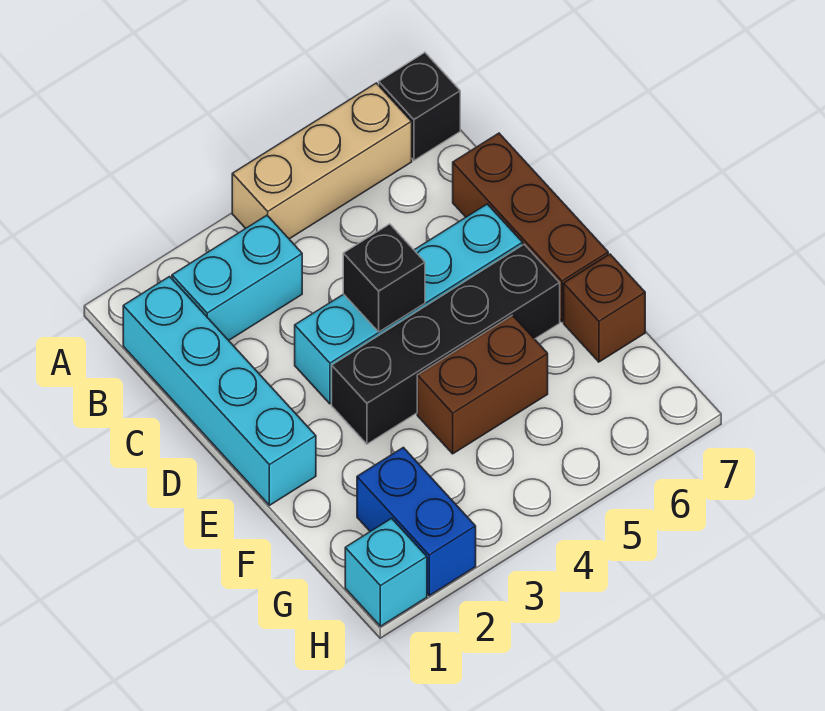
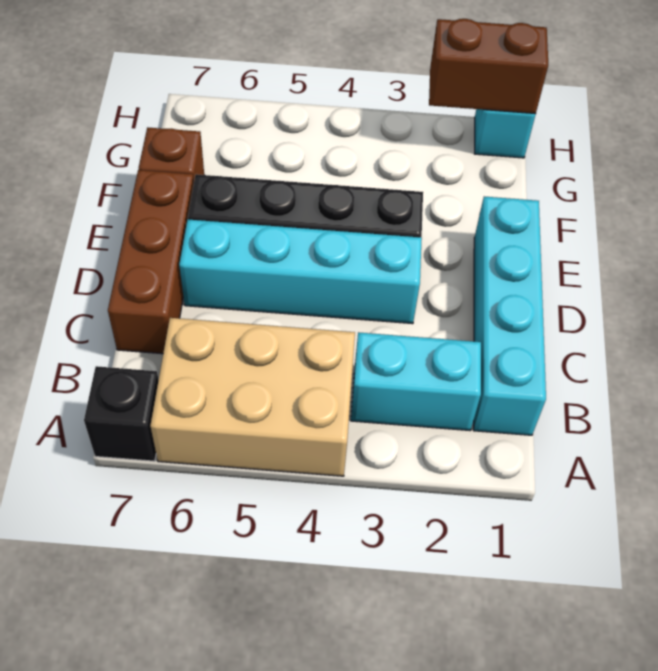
tan brick A4:A6 level 1 -> tan brick A4:B6 level 1
black brick D4 level 2 -> none
brown brick F4:F5 level 1 -> brown brick H1:H2 level 2
blue brick G2:H2 level 1 -> none

